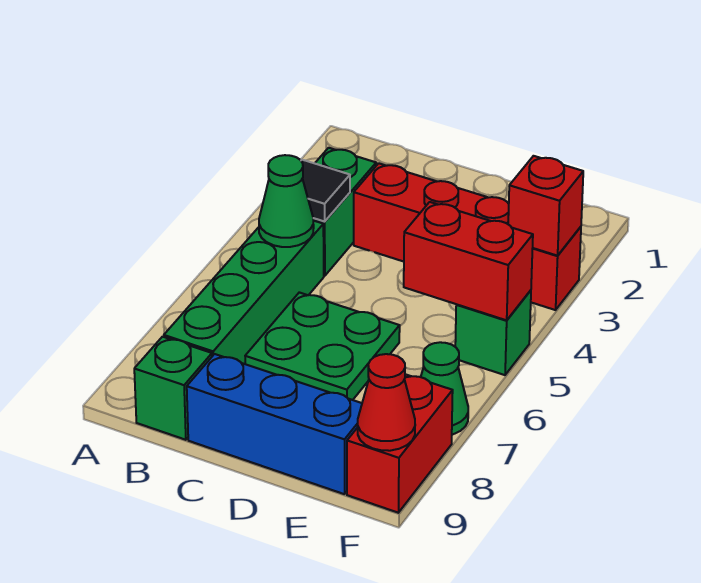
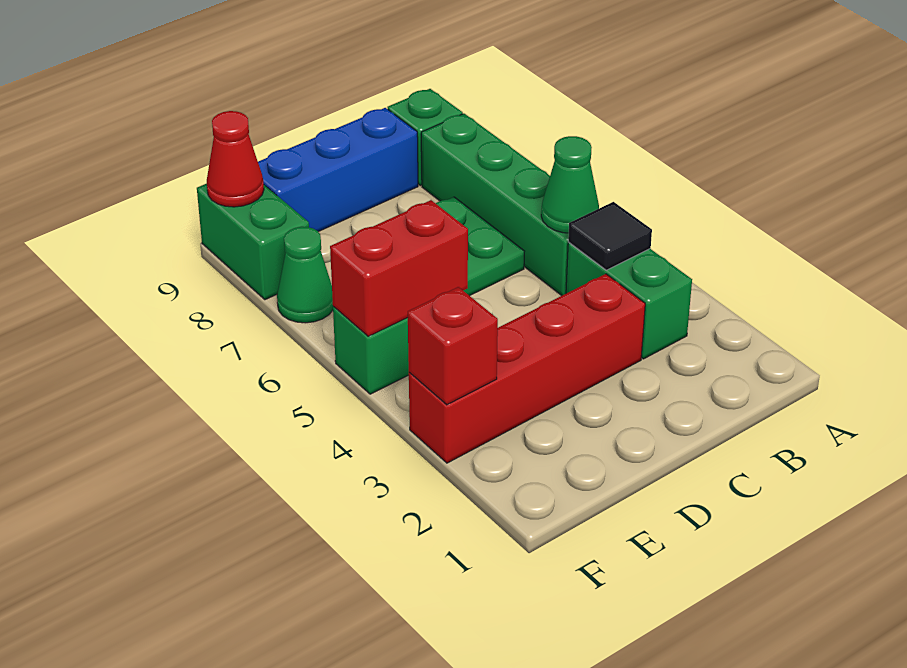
red brick F8:F9 level 1 -> green brick F8:F9 level 1

